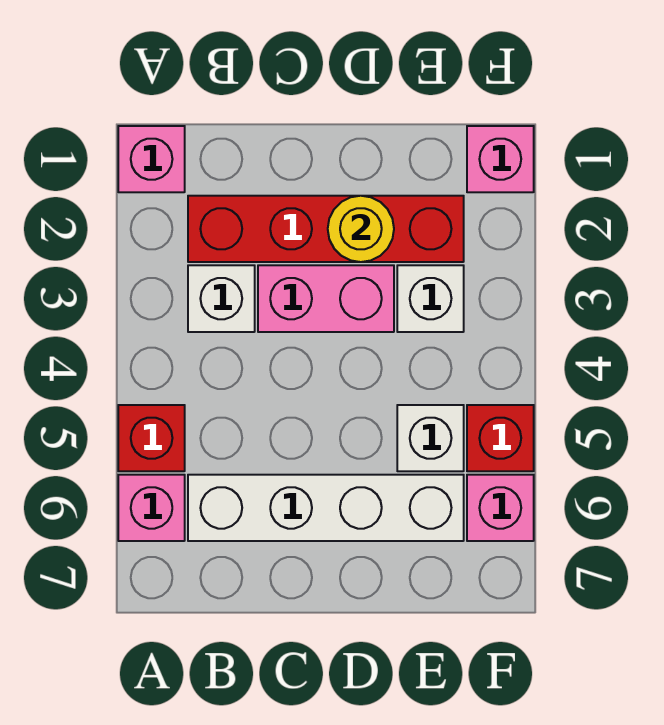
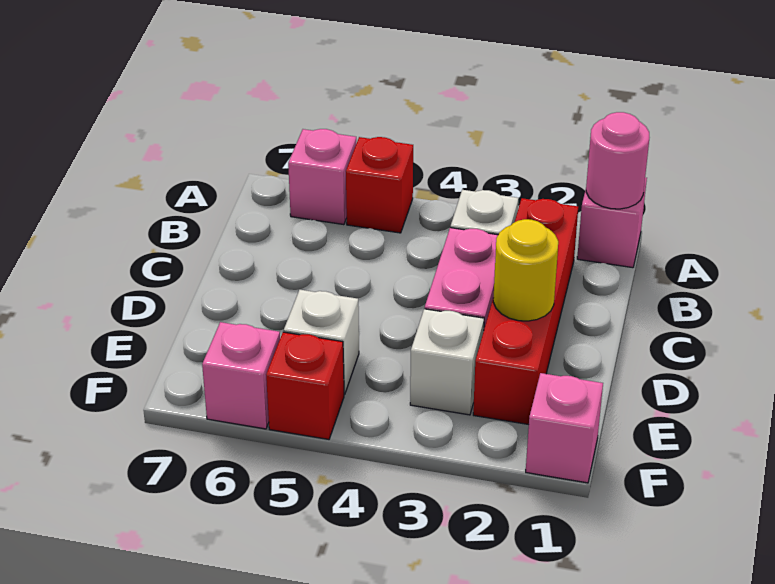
none -> pink round brick A1 level 2
white brick B6:E6 level 1 -> none

